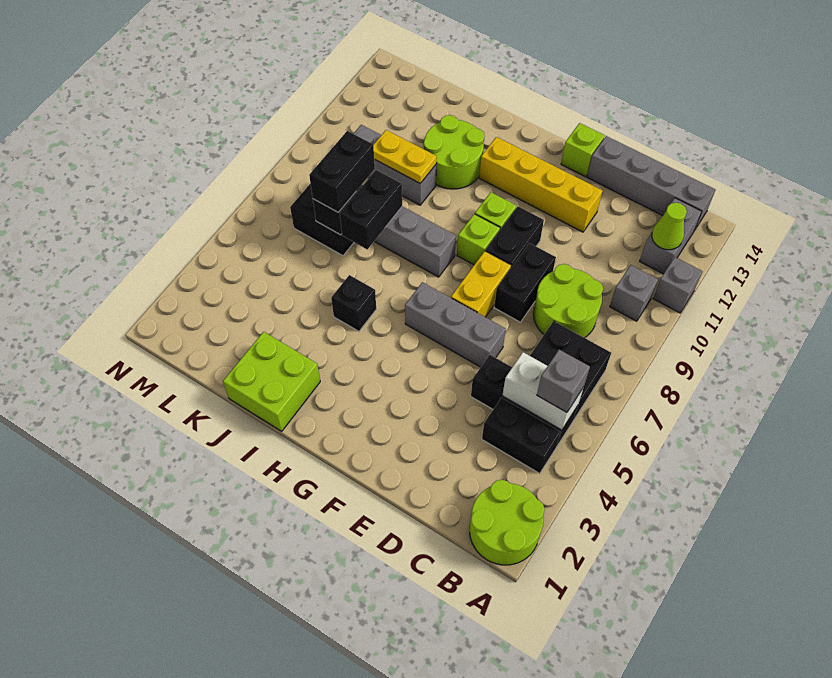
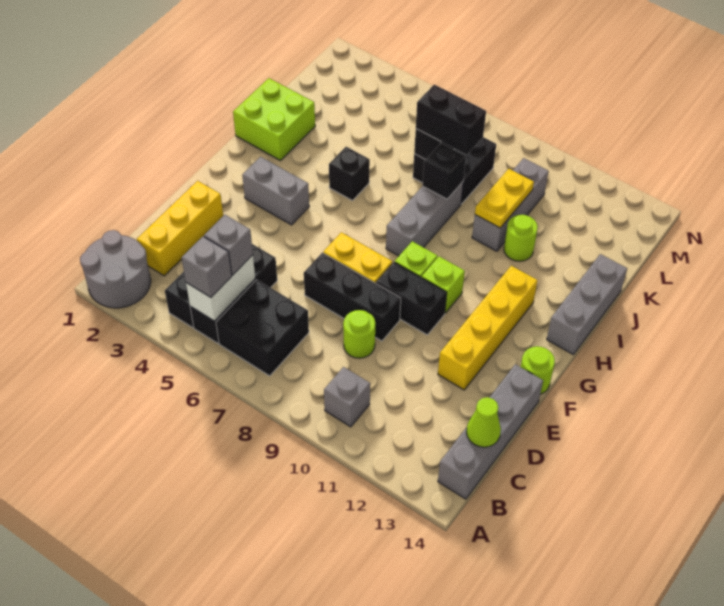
lime round brick A1:B2 level 1 -> grey round brick A1:B2 level 1
grey brick A11 level 1 -> grey brick C5 level 3
grey brick B12:B13 level 1 -> grey brick G3:G4 level 1
lime cone B12 level 2 -> lime cone C14 level 2
none -> yellow brick C2:E2 level 1
lime round brick C8:D9 level 1 -> lime round brick D9 level 1
grey brick E6:G6 level 1 -> grey brick H14:J14 level 1
black brick E8:E9 level 1 -> black brick E7:E9 level 1
lime brick F14 level 1 -> lime round brick F14 level 1
lime round brick I11:J12 level 1 -> lime round brick J11 level 1
black brick J7:J8 level 2 -> black brick J8 level 2

